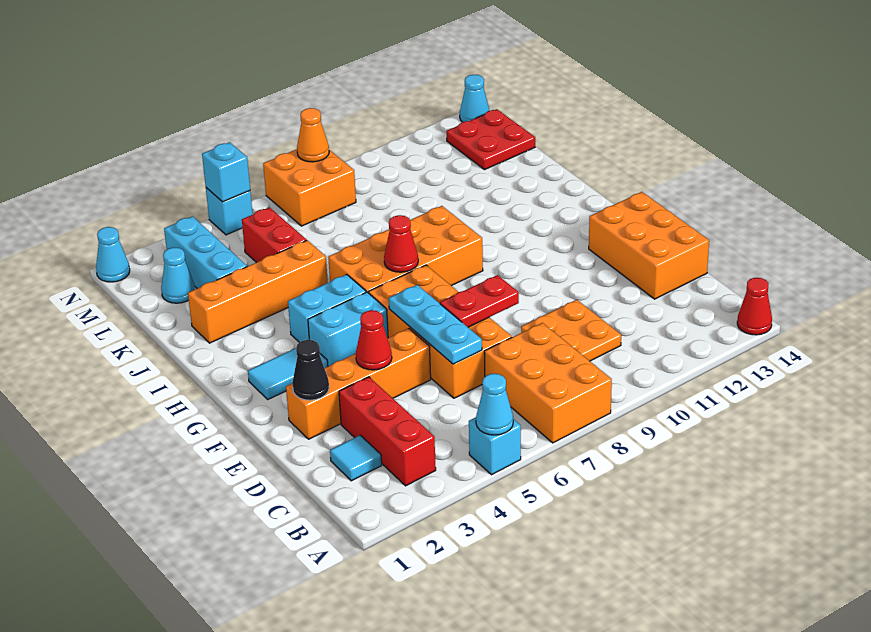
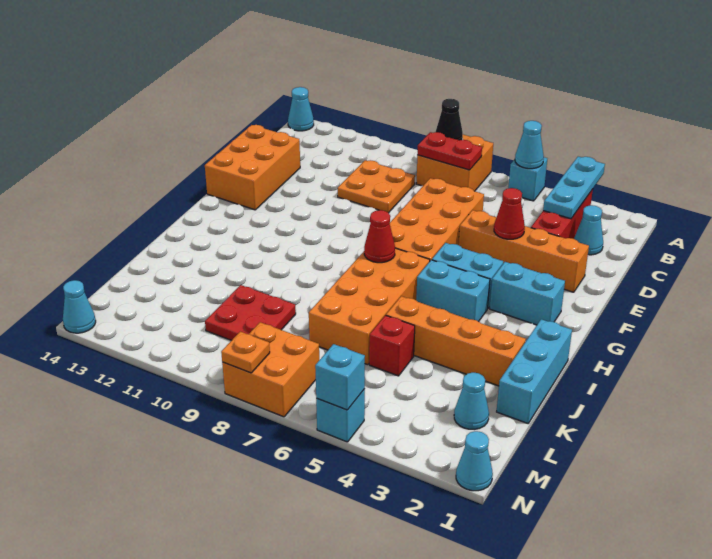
orange brick A7:C8 level 1 -> orange brick A7:B8 level 1
red cone A14 level 1 -> cyan cone A14 level 1
cyan tile C2 level 1 -> cyan cone C2 level 1
cyan plate D6:F6 level 2 -> cyan plate A3:C3 level 2
black cone E2 level 2 -> black cone A8 level 2
red plate E7:E8 level 2 -> red plate B7:B8 level 2
cyan tile G2:G3 level 1 -> cyan brick G2:G3 level 1
orange brick H6:I9 level 1 -> orange brick H6:K7 level 1
cyan brick K3:M3 level 1 -> cyan brick I1:K1 level 1
red brick K5:L5 level 1 -> red brick K5 level 1
red plate L13:M14 level 1 -> red plate K9:L10 level 1
orange cone N8 level 2 -> orange plate N8 level 2

